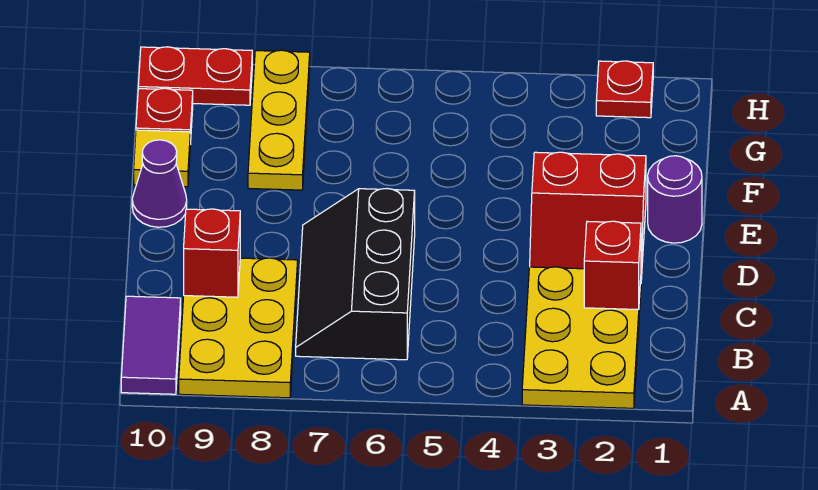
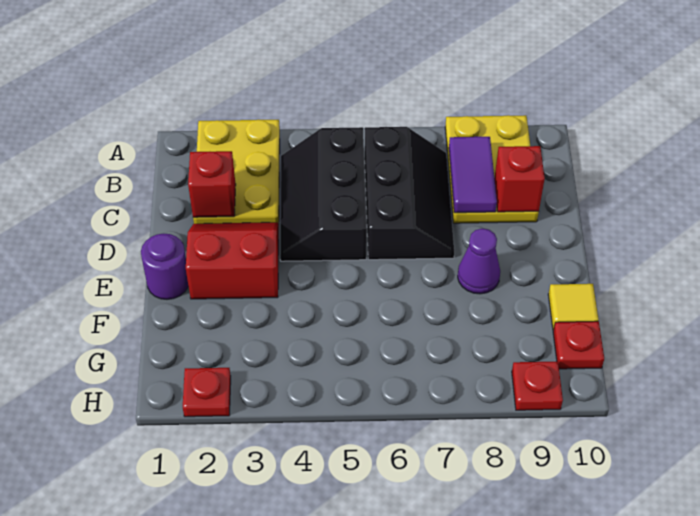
purple tile A10:B10 level 1 -> purple tile B8:C8 level 2
none -> black slope B4:D5 level 1 top 5
purple cone E10 level 1 -> purple cone E8 level 1
yellow plate F8:H8 level 1 -> none
red plate H9:H10 level 1 -> red plate H9 level 1

